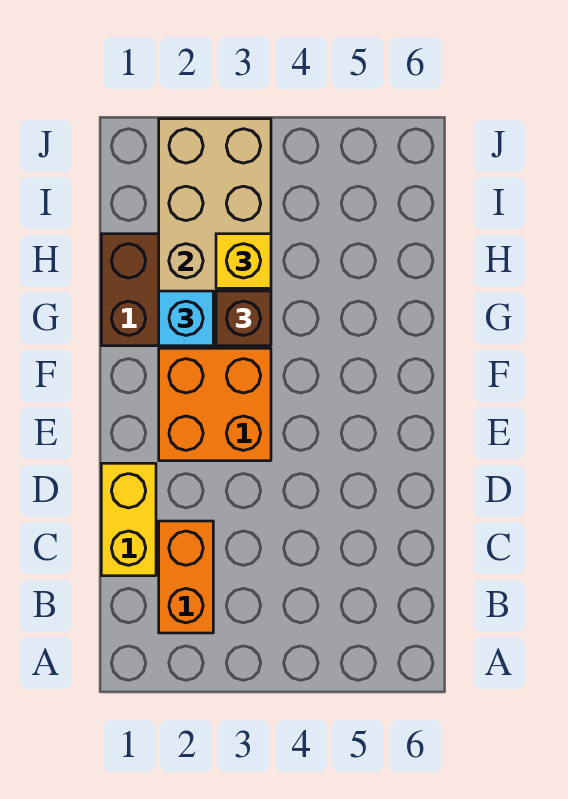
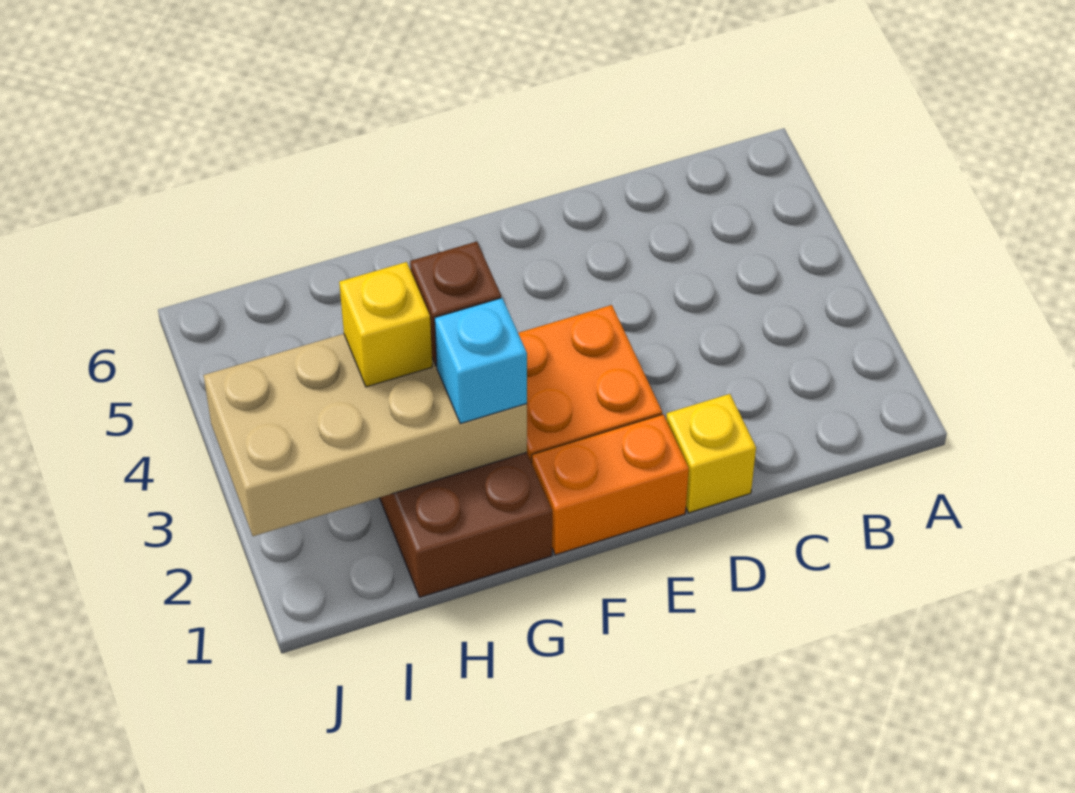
orange brick B2:C2 level 1 -> orange brick E1:F1 level 1
yellow brick C1:D1 level 1 -> yellow brick D1 level 1

